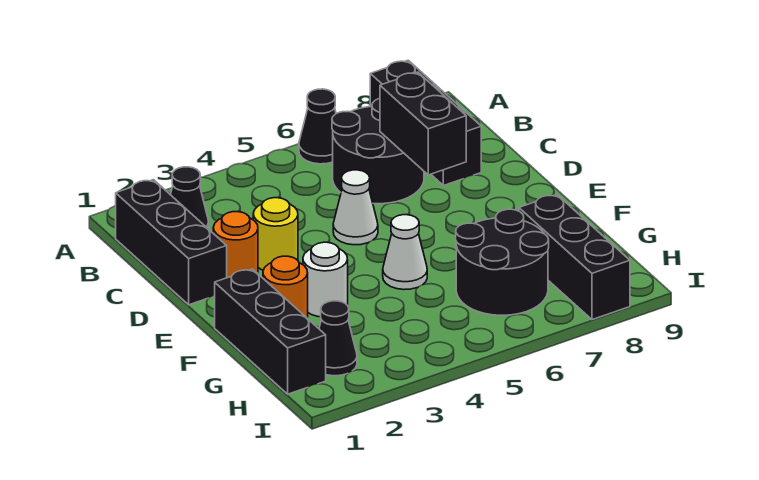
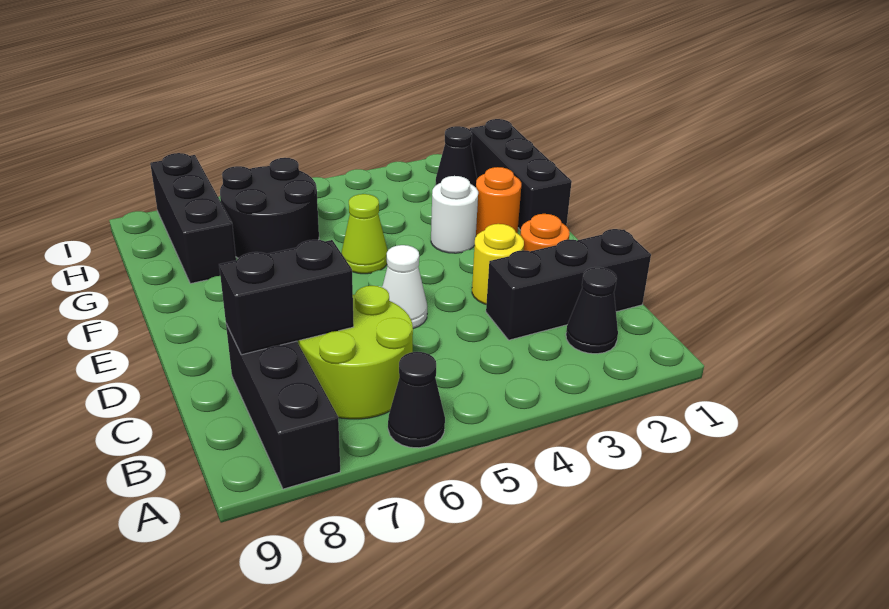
black brick B1:D1 level 1 -> black brick C1:C3 level 1
black round brick B6:C7 level 1 -> lime round brick B6:C7 level 1
black brick C7:D7 level 2 -> black brick C7:C8 level 2
white cone F5 level 1 -> lime cone F5 level 1

